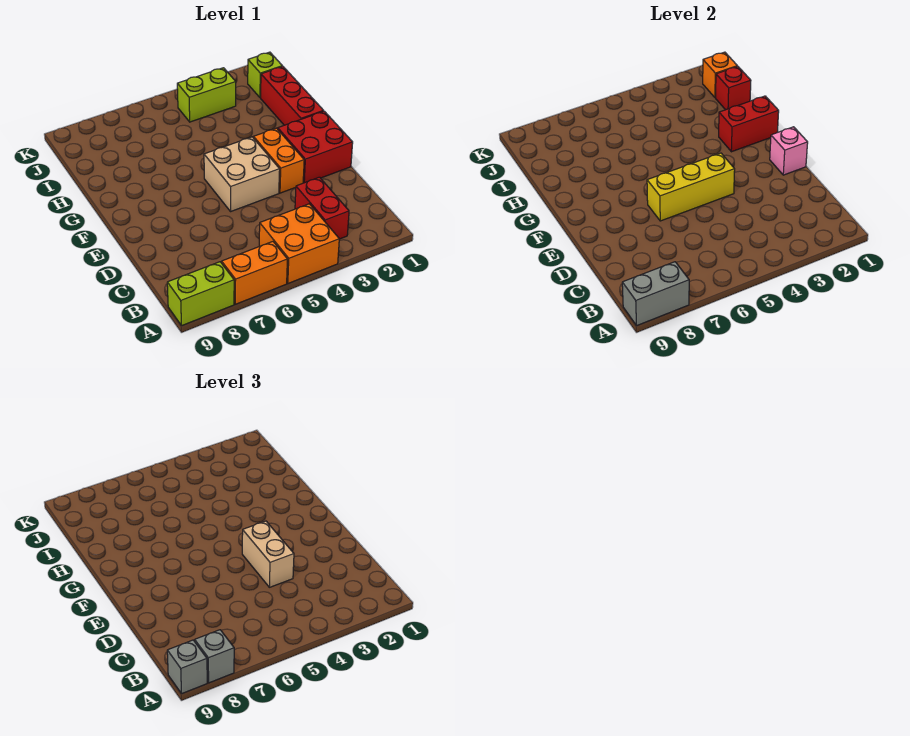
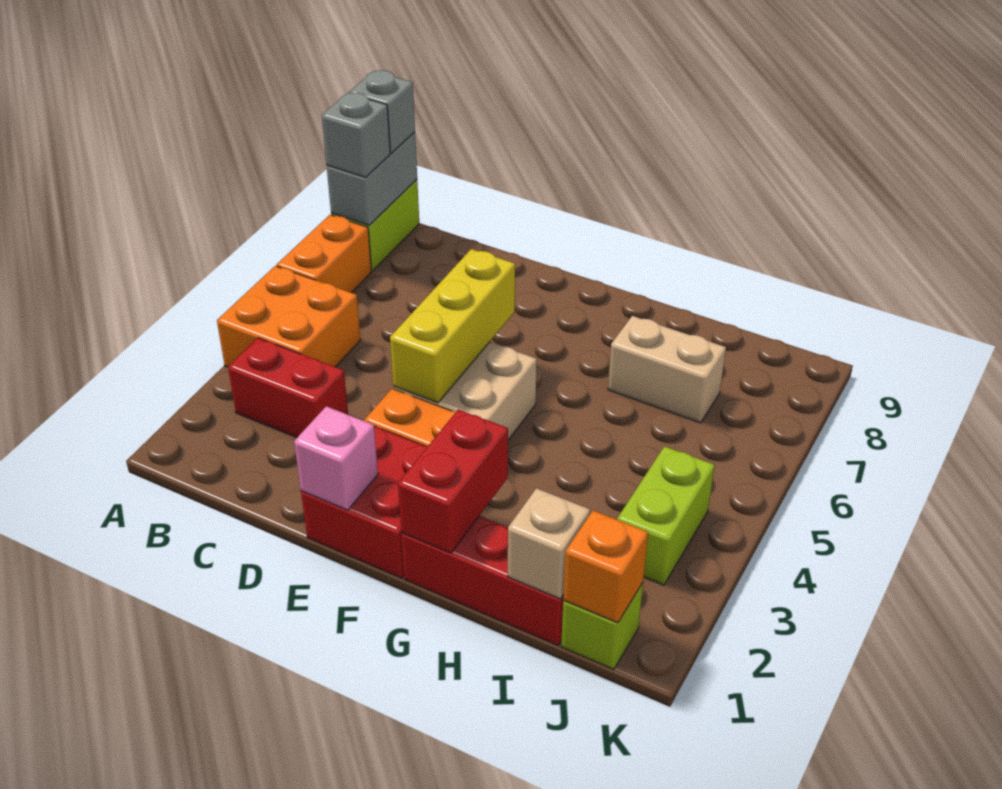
tan brick D4:E4 level 3 -> tan brick H7:I7 level 1
red brick I1 level 2 -> tan brick I1 level 2

